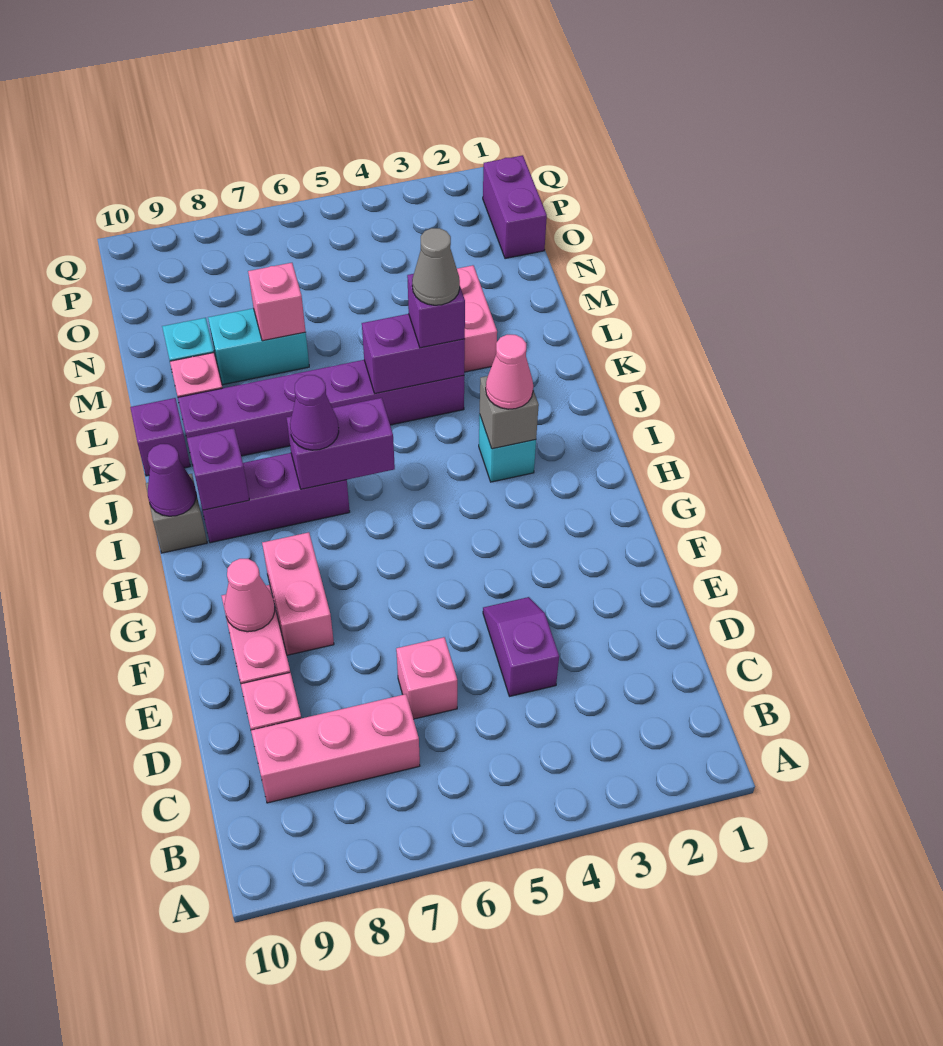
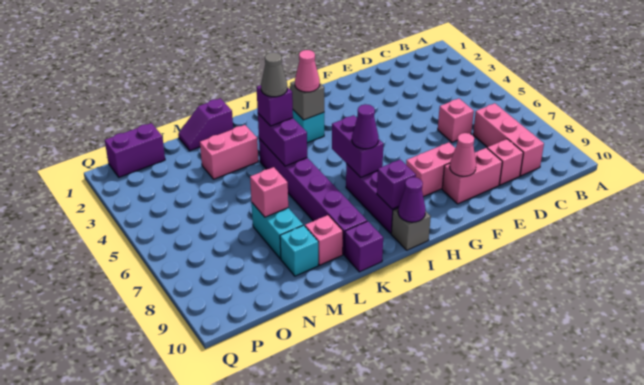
purple slope D4:E4 level 1 top D -> purple slope L1:M1 level 1 top L

